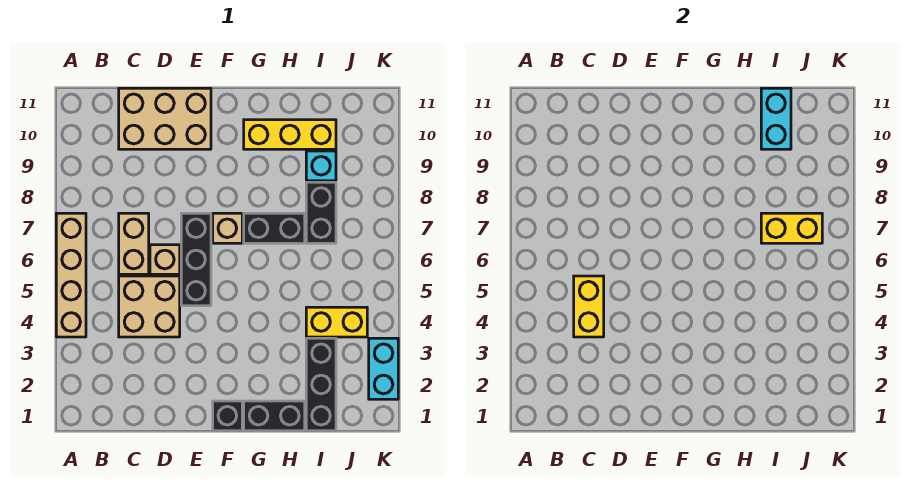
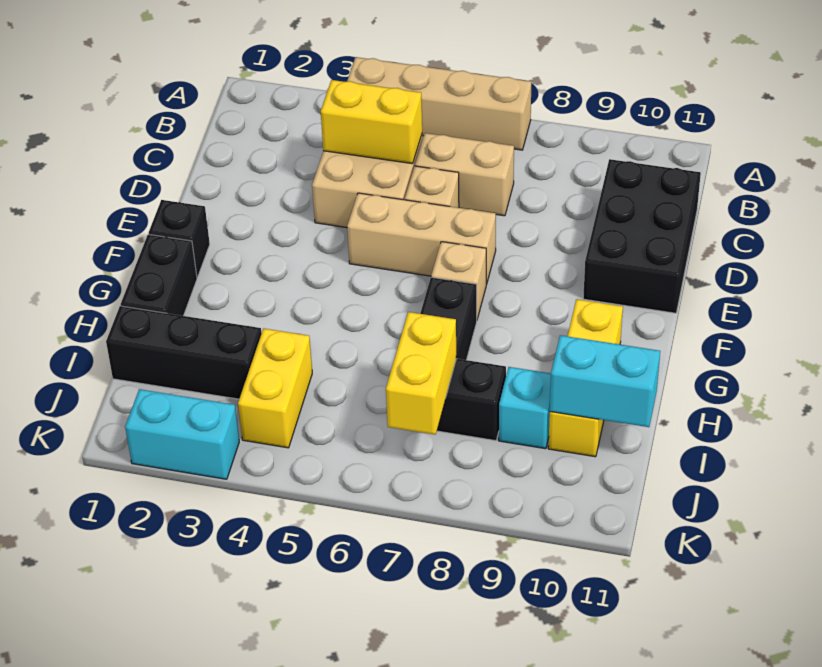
tan brick C10:E11 level 1 -> black brick C10:E11 level 1
black brick E5:E7 level 1 -> tan brick E5:E7 level 1

